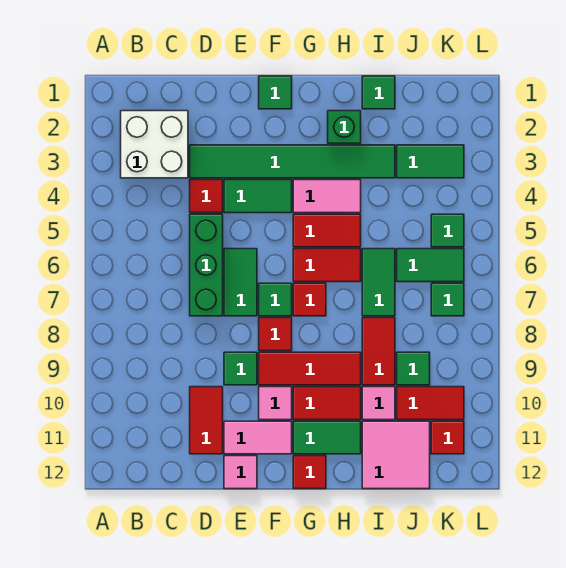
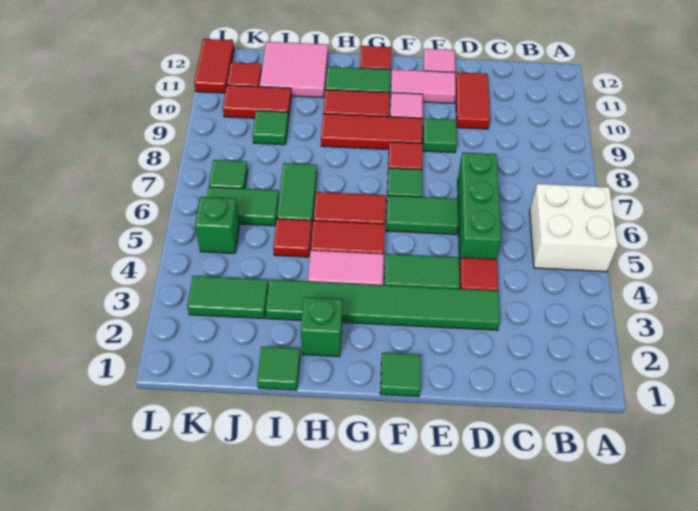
white brick B2:C3 level 1 -> white brick A5:B6 level 1
green tile E6:E7 level 1 -> green tile E6:F6 level 1
red tile G7 level 1 -> red tile I5 level 1
red tile I8:I9 level 1 -> red tile L11:L12 level 1
pink tile I10 level 1 -> none
green tile K5 level 1 -> green brick K5 level 1

